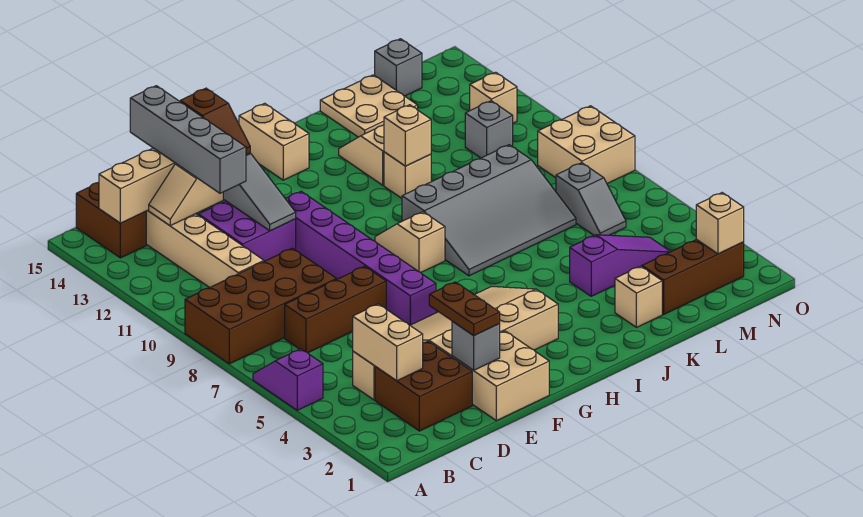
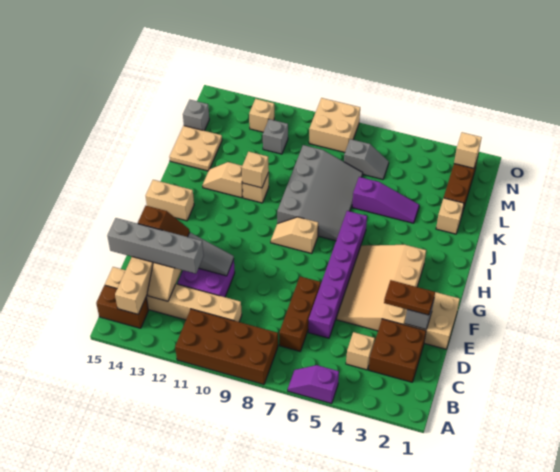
brown brick A8:D9 level 1 -> brown brick A8:B11 level 1
tan brick C3:C4 level 2 -> none
purple brick F6:F11 level 1 -> purple brick D6:I6 level 1
purple slope K4:M4 level 1 top K -> purple slope K4:K6 level 1 top 6

